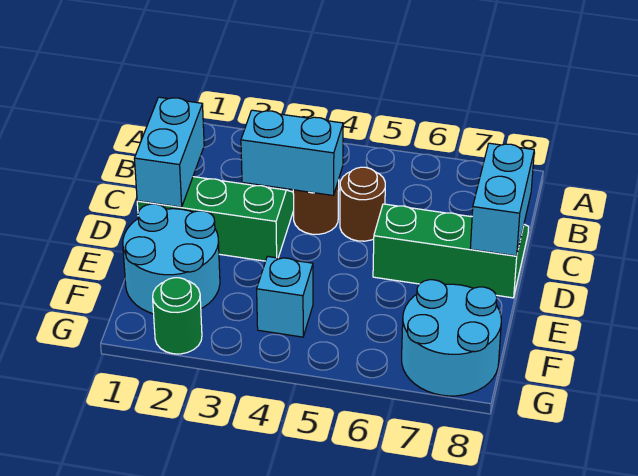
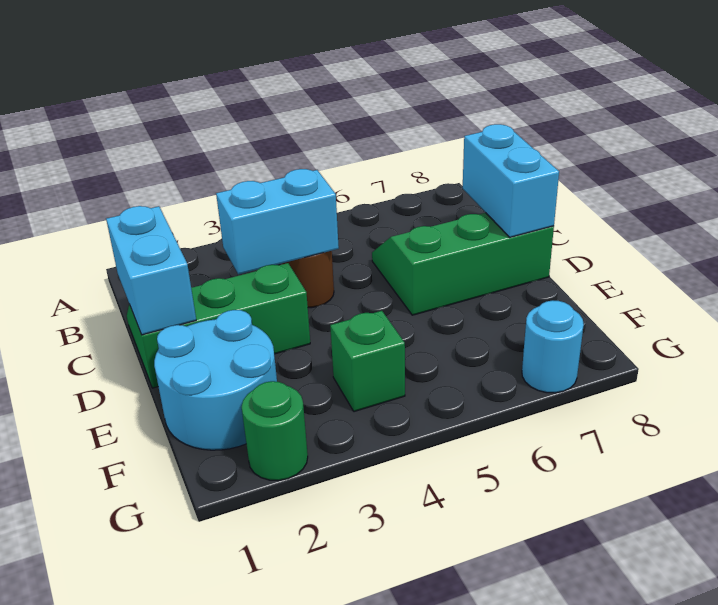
brown round brick C5 level 1 -> none
cyan brick F4 level 1 -> green brick F4 level 1
cyan round brick F7:G8 level 1 -> cyan round brick G7 level 1

